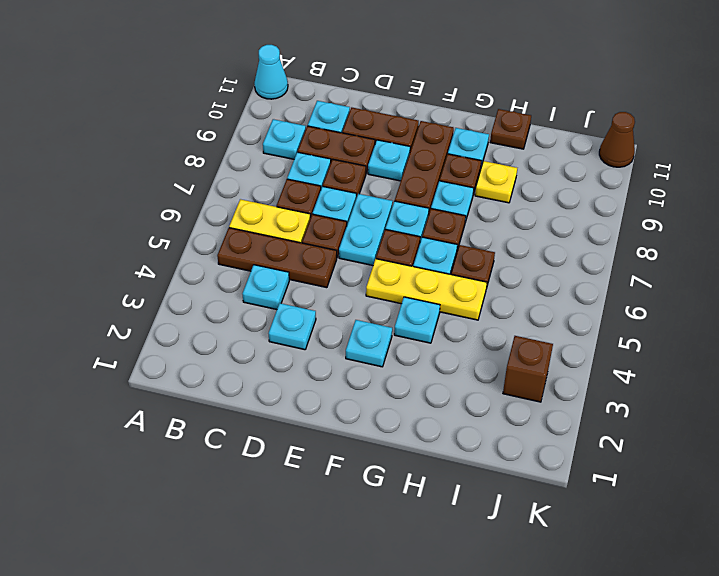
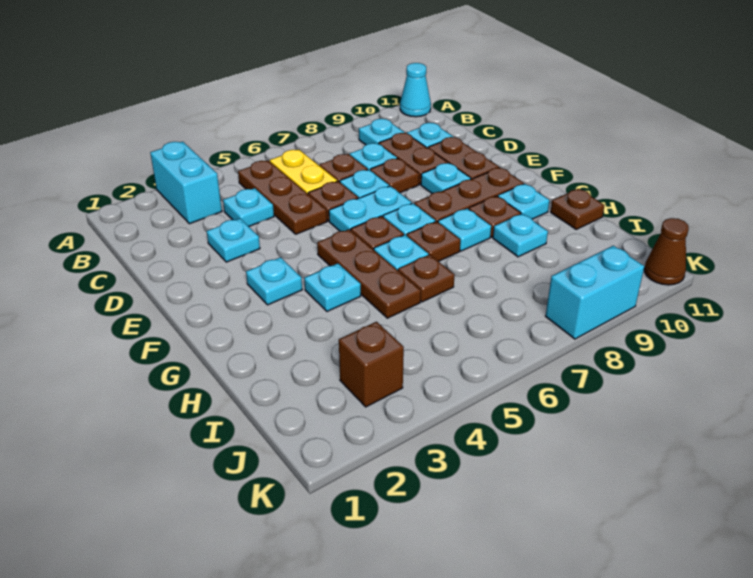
none -> cyan brick A3:B3 level 1
yellow plate F5:H5 level 1 -> brown plate F5:H5 level 1
yellow plate H9 level 1 -> cyan plate H9 level 1
none -> cyan brick K8:K9 level 1

